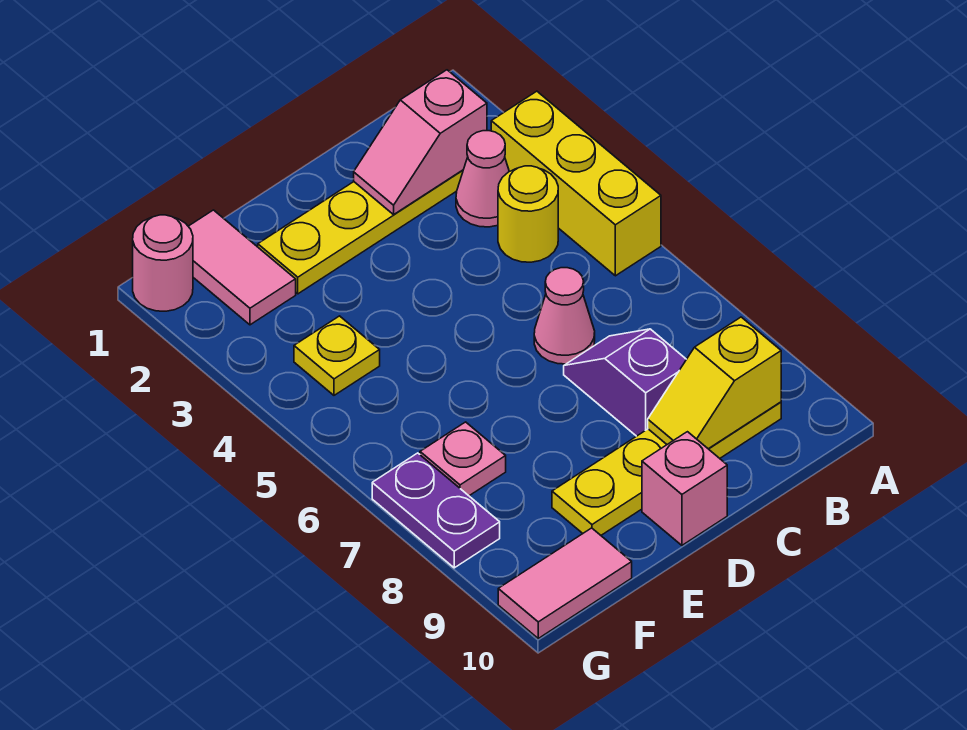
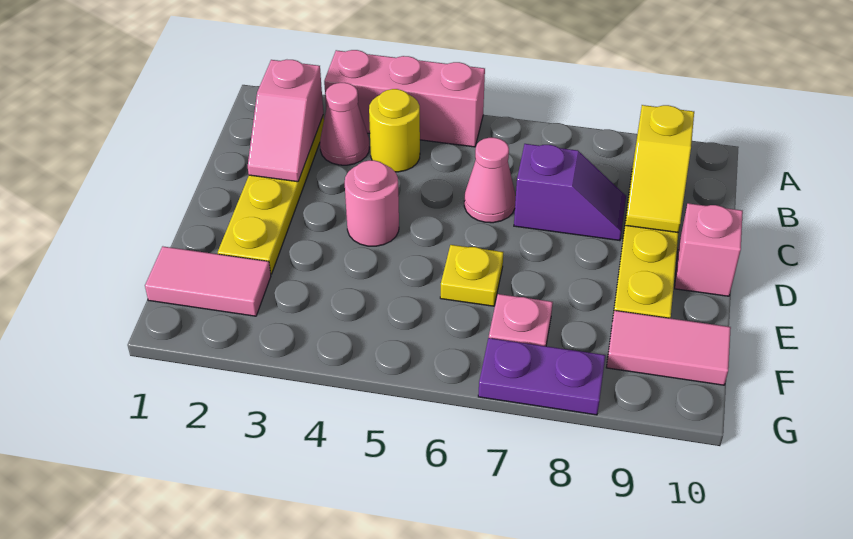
yellow brick A3:A5 level 1 -> pink brick A3:A5 level 1
purple slope C7:C8 level 1 top 8 -> purple slope C7:C8 level 1 top 7
yellow plate F4 level 1 -> yellow plate E6 level 1
pink tile F10:G10 level 1 -> pink tile F9:F10 level 1
pink round brick G1 level 1 -> pink round brick D4 level 1

